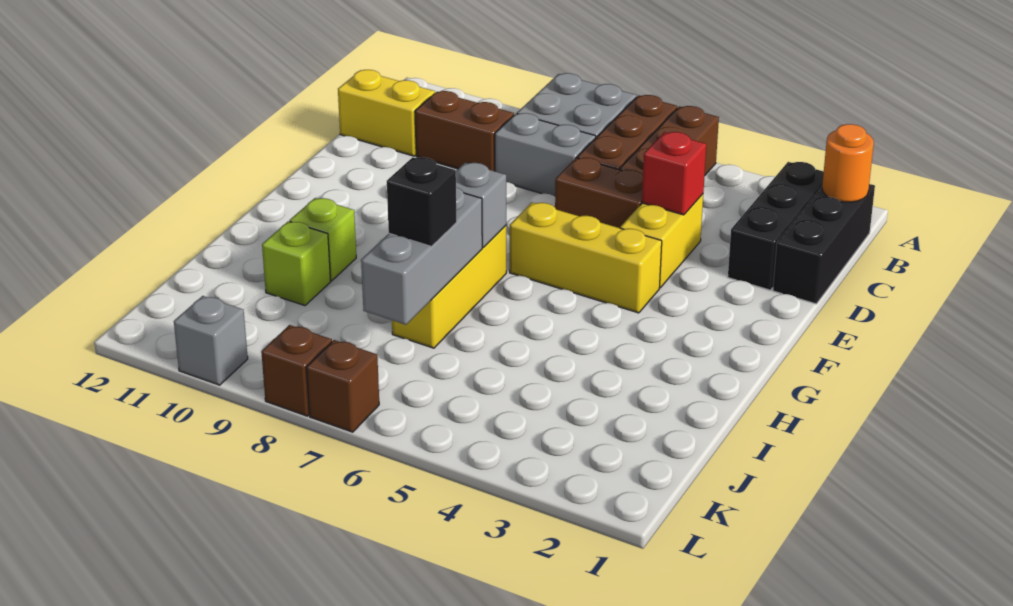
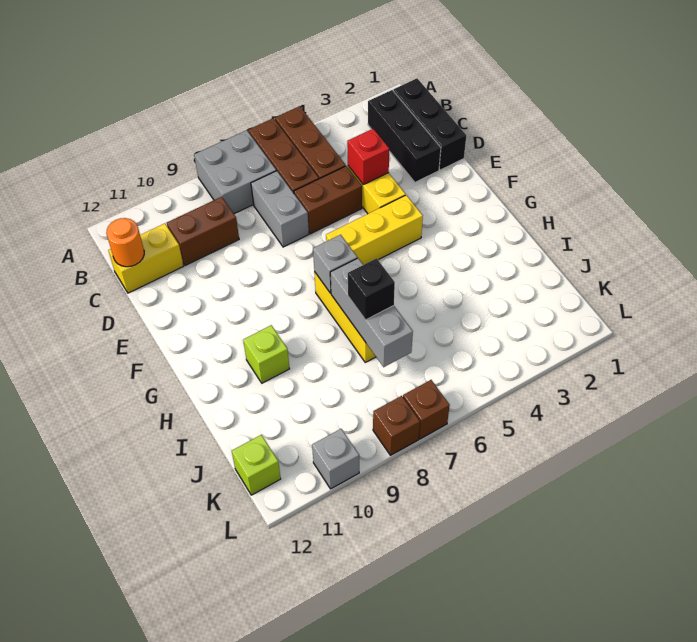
orange round brick B1 level 2 -> orange round brick C12 level 2
grey brick C7:C8 level 1 -> grey brick C7:D7 level 1
lime brick I10 level 1 -> lime brick K12 level 1

